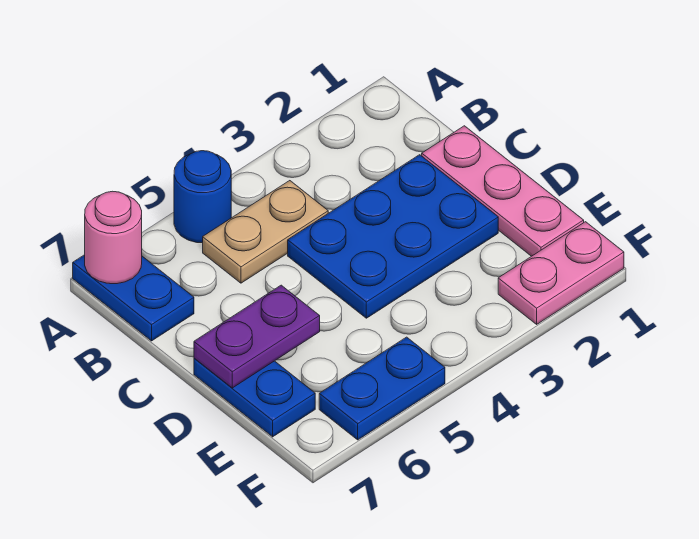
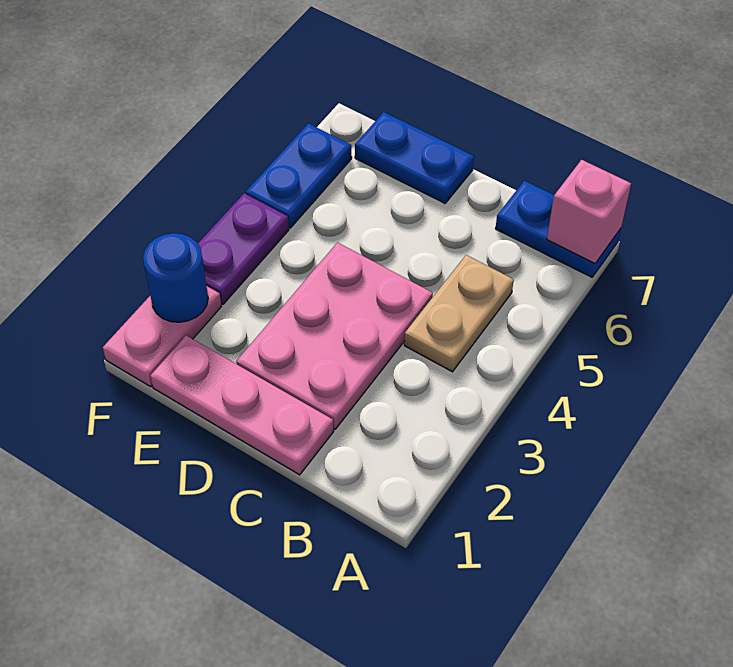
blue round brick A5 level 1 -> blue round brick F2 level 2
pink round brick A7 level 2 -> pink brick A7 level 2
blue plate C2:D4 level 1 -> pink plate C2:D4 level 1
purple plate D6:D7 level 2 -> purple plate F3:F4 level 1

